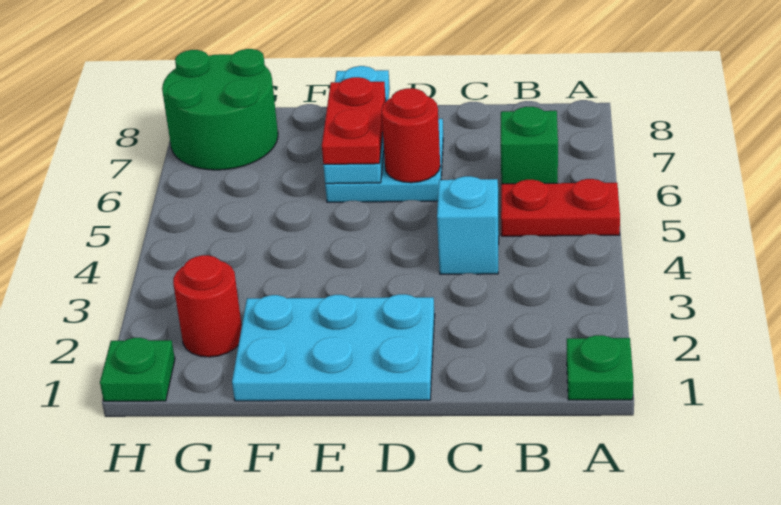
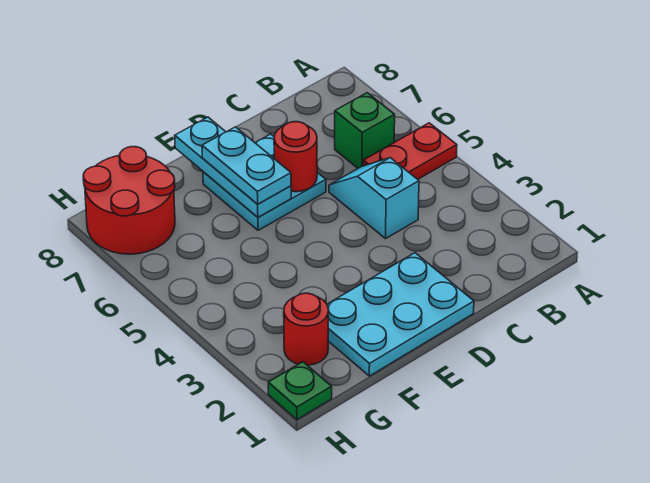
green plate A1 level 1 -> none
red plate E6:E7 level 3 -> cyan plate E6:E7 level 3
green round brick G7:H8 level 1 -> red round brick G7:H8 level 1

